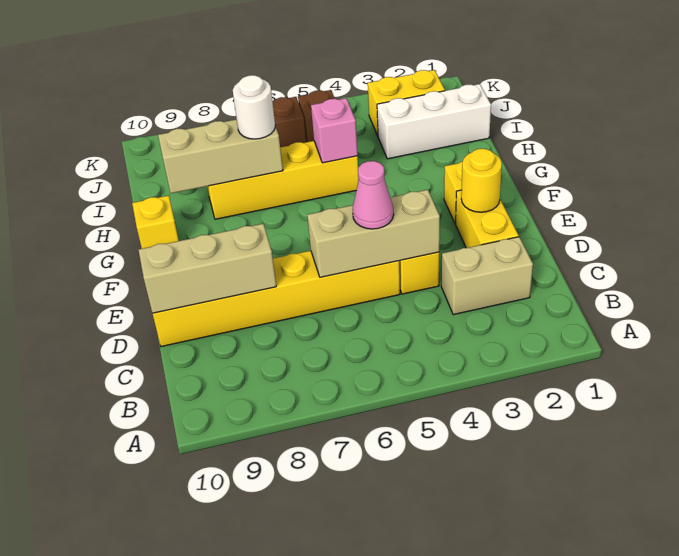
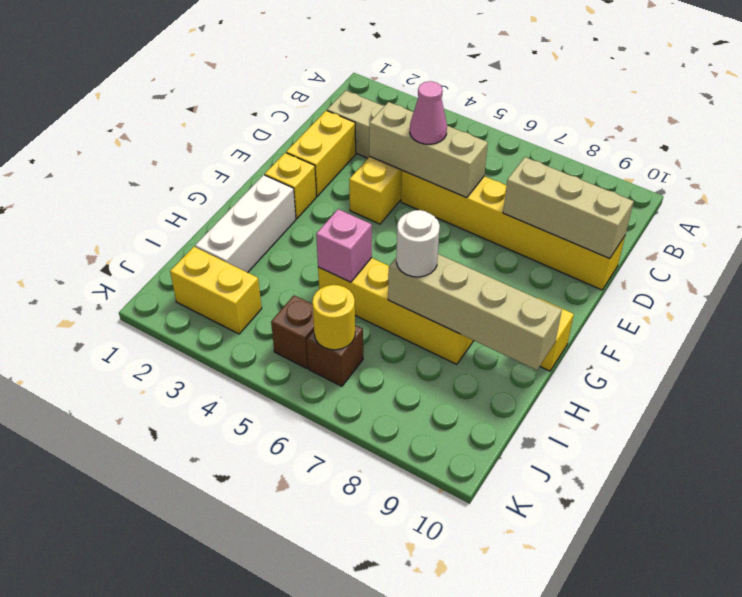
yellow round brick E2 level 2 -> yellow round brick J6 level 2
tan brick H7:H9 level 2 -> tan brick H7:H10 level 2
white brick I1:I3 level 1 -> white brick G2:I2 level 1

